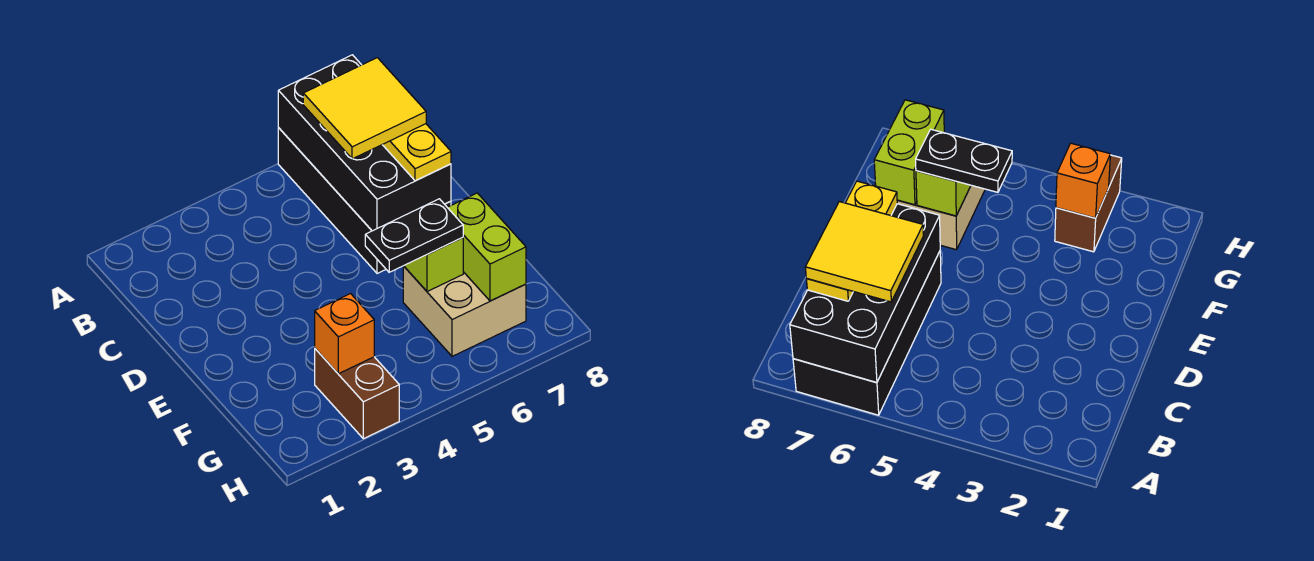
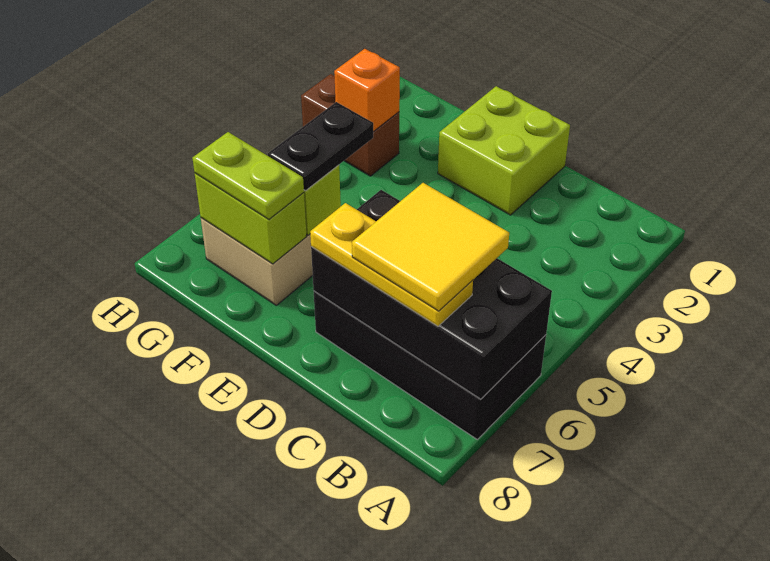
none -> lime brick D1:E2 level 1
none -> lime plate F7:G7 level 3

